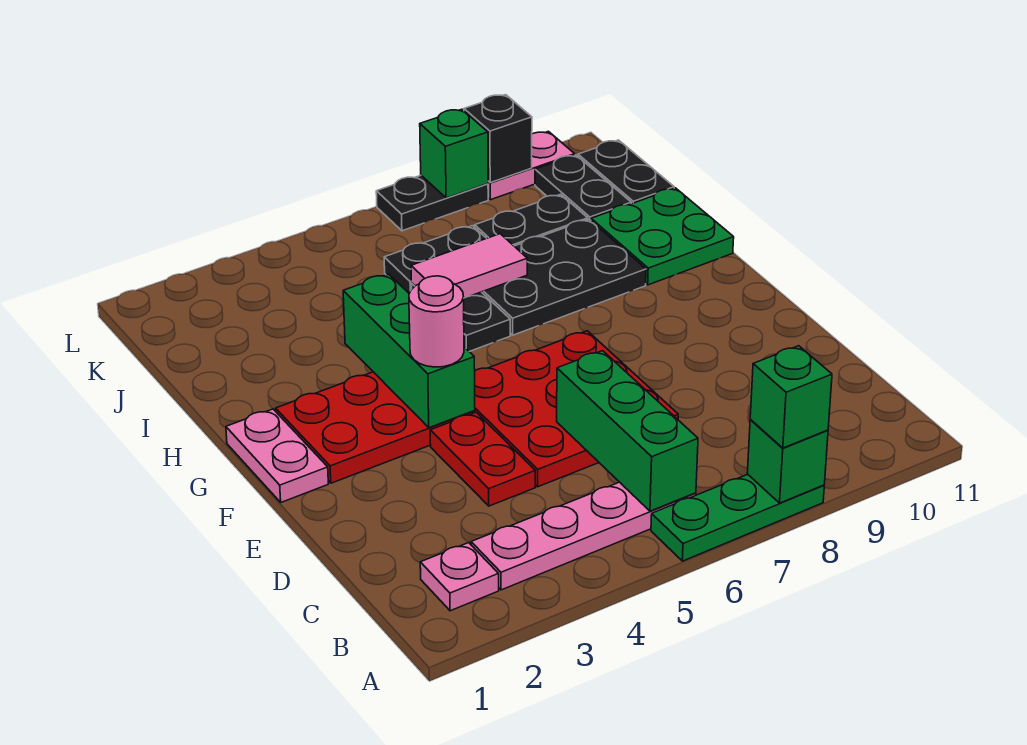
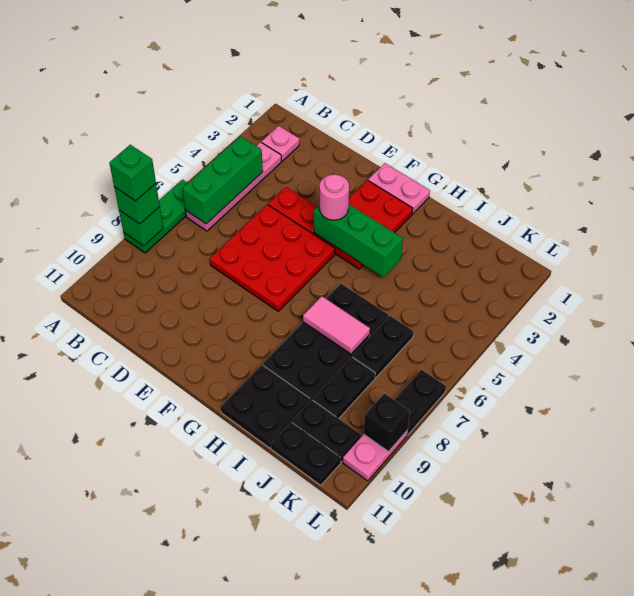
green brick B6:D6 level 2 -> green brick B4:B6 level 2
green plate H10:I11 level 1 -> black plate H10:I11 level 1
pink tile I6:I7 level 2 -> pink tile H7:I7 level 2
green brick L8 level 2 -> green brick A8 level 4

